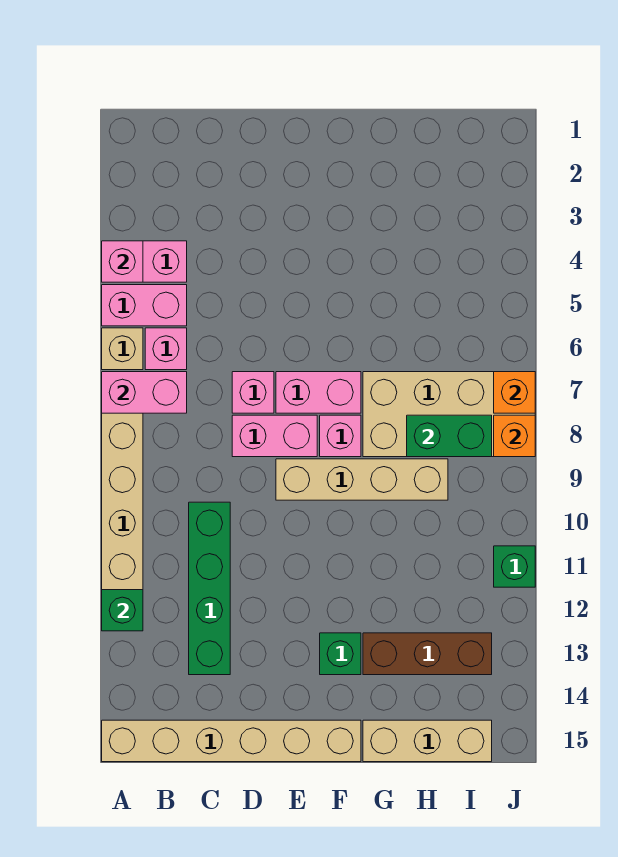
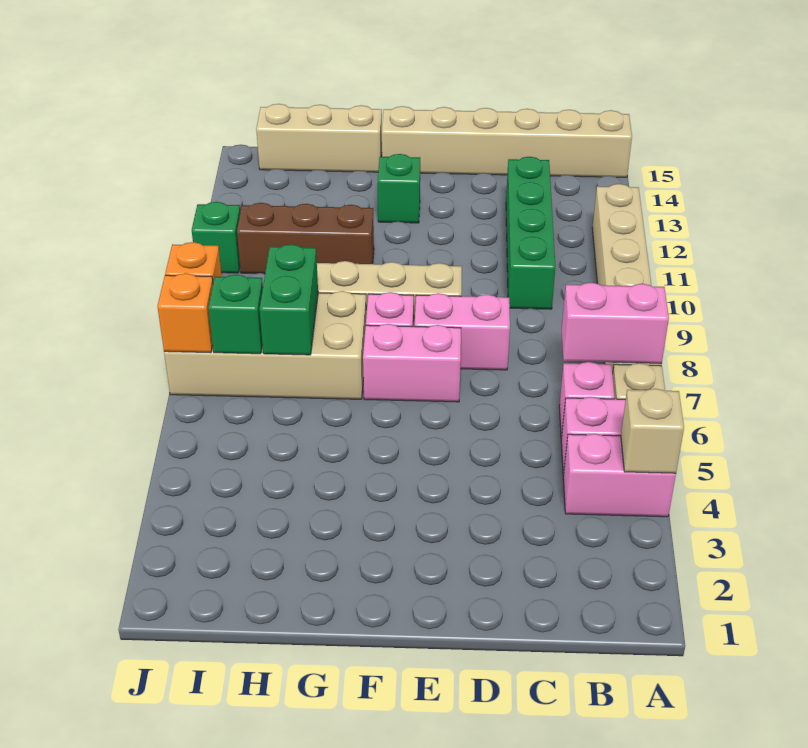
pink brick A4 level 2 -> tan brick A4 level 2
green brick A12 level 2 -> green brick I7 level 2
pink brick D7 level 1 -> none
brown brick G13:I13 level 1 -> brown brick G11:I11 level 1
green brick H8:I8 level 2 -> green brick H7:H8 level 2

